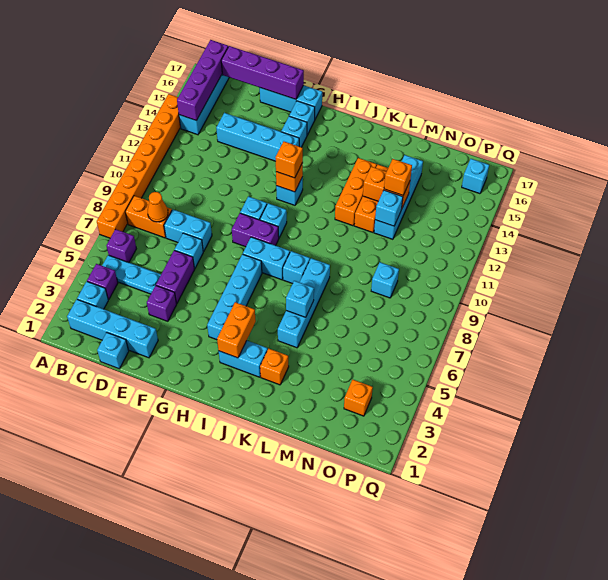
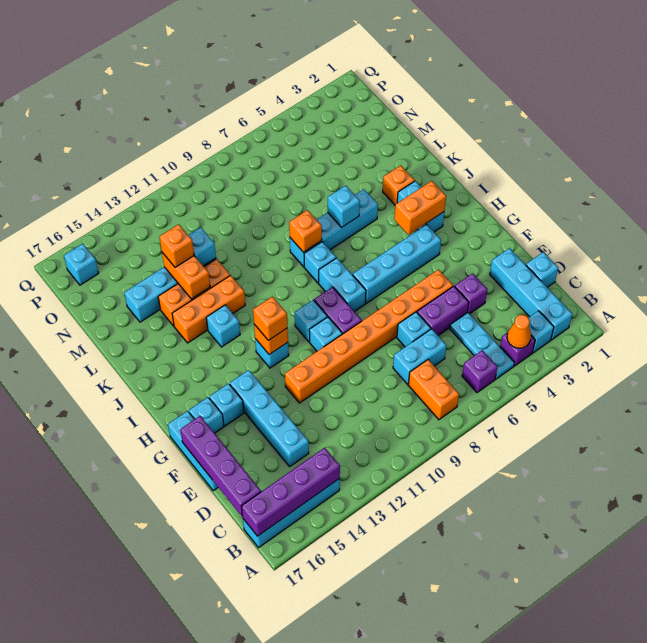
orange brick A7:A14 level 1 -> orange brick F5:F12 level 1
orange cone C8 level 2 -> orange cone B4 level 2
cyan brick D8:E8 level 1 -> cyan brick D7:D8 level 1
cyan brick N9 level 1 -> cyan brick J13 level 1
orange brick O3 level 1 -> orange brick K8 level 2

